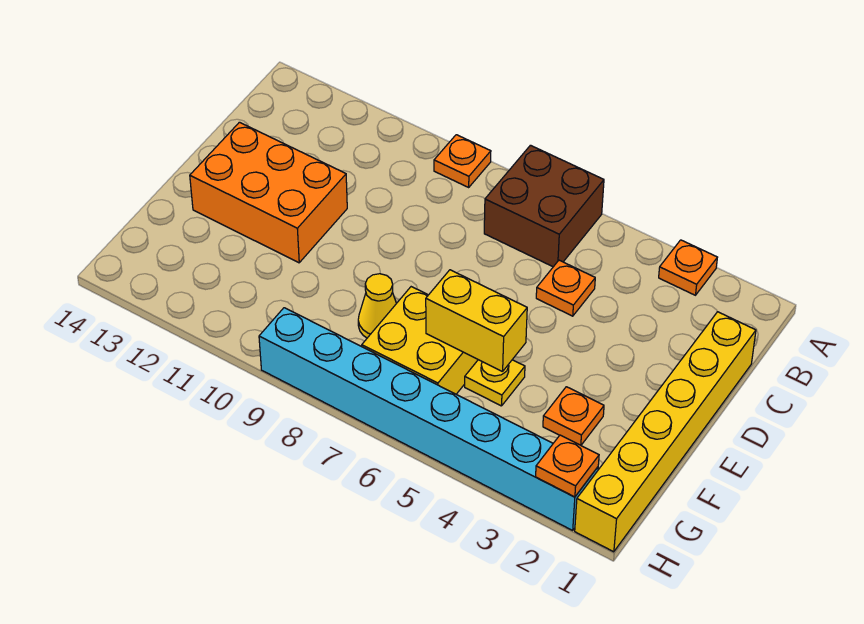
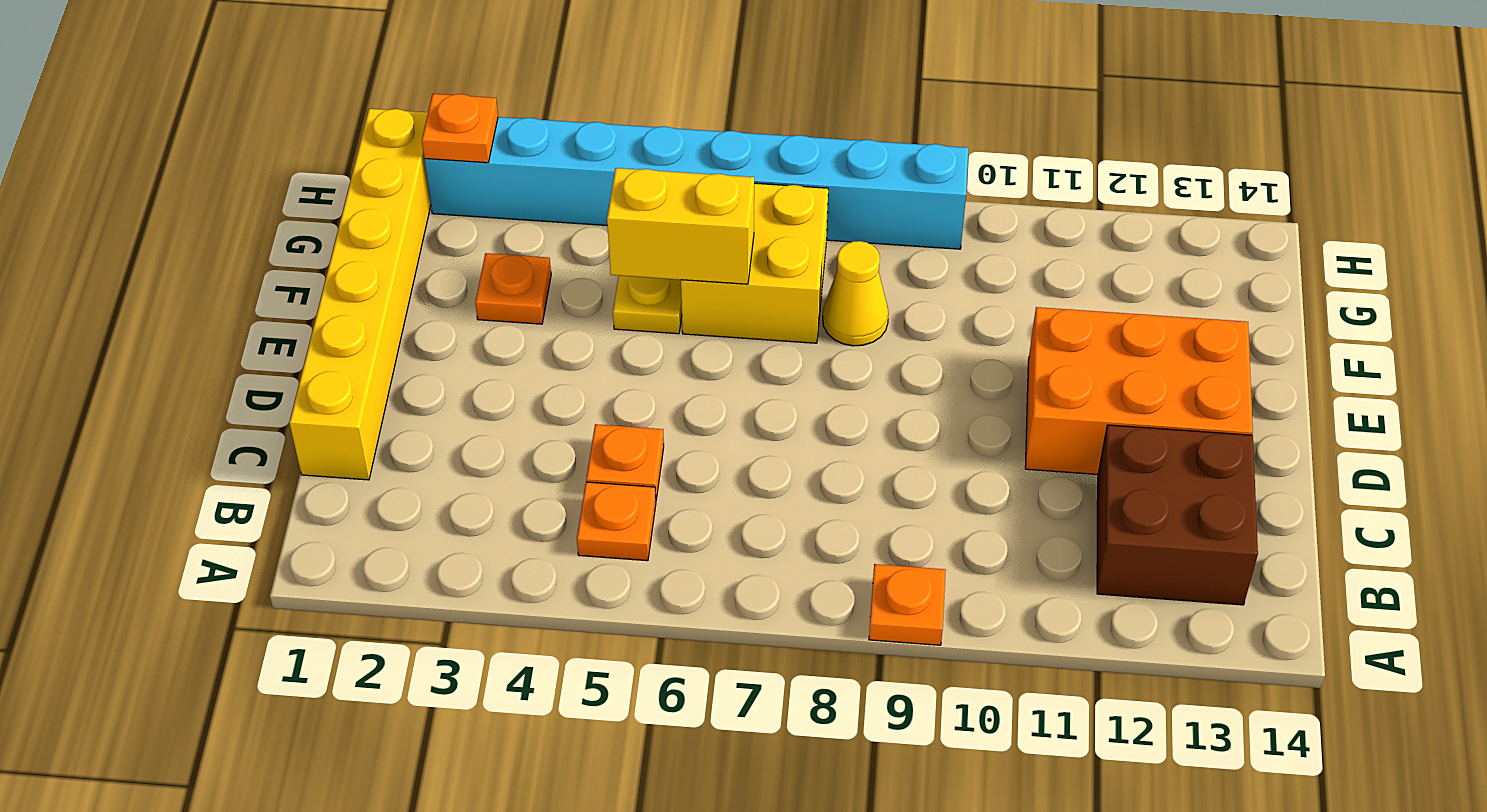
orange plate A3 level 1 -> orange plate B5 level 1
brown brick A6:B7 level 1 -> brown brick B12:C13 level 1

